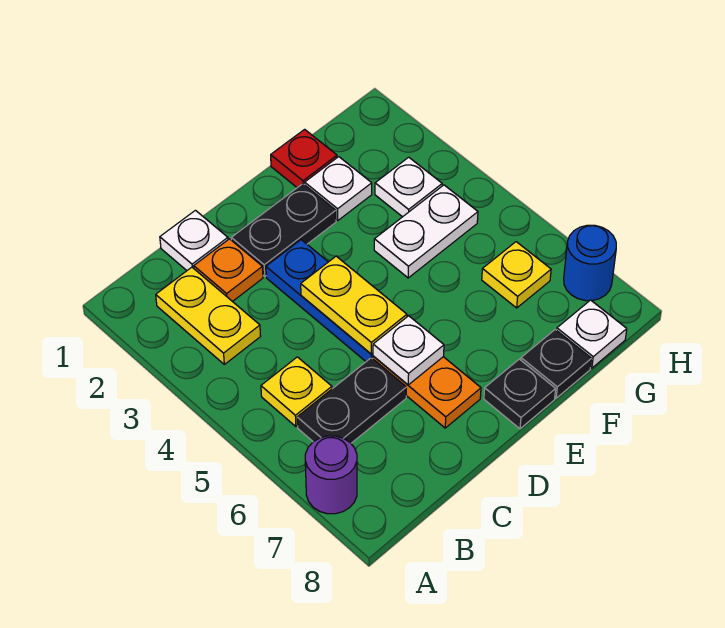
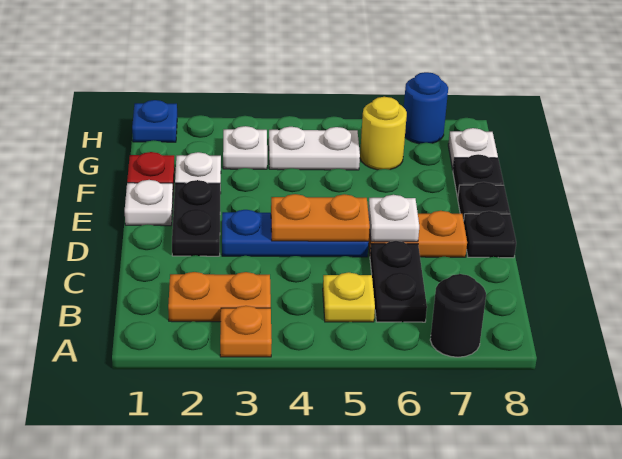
purple round brick A7 level 1 -> black round brick A7 level 1
yellow plate B2:B3 level 1 -> orange plate B2:B3 level 1
white plate C1 level 1 -> white plate E1 level 1
orange plate C2 level 1 -> orange plate A3 level 1
yellow plate D4:D5 level 2 -> orange plate D4:D5 level 2
none -> black plate D8 level 1
white plate F4:G4 level 1 -> white plate G4:G5 level 1
yellow plate G6 level 1 -> yellow round brick G6 level 1
none -> blue plate H1 level 1

